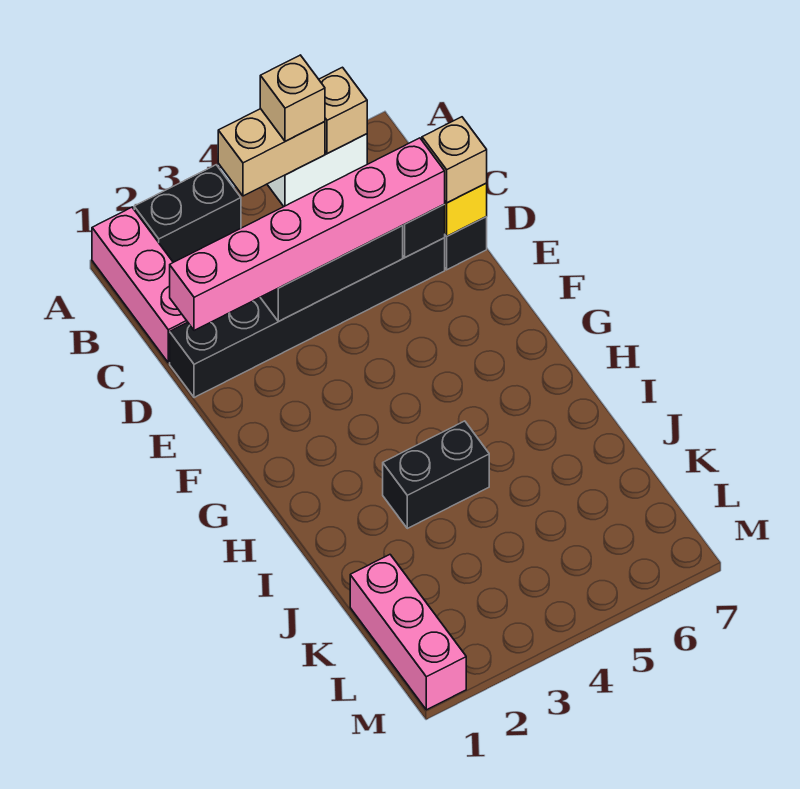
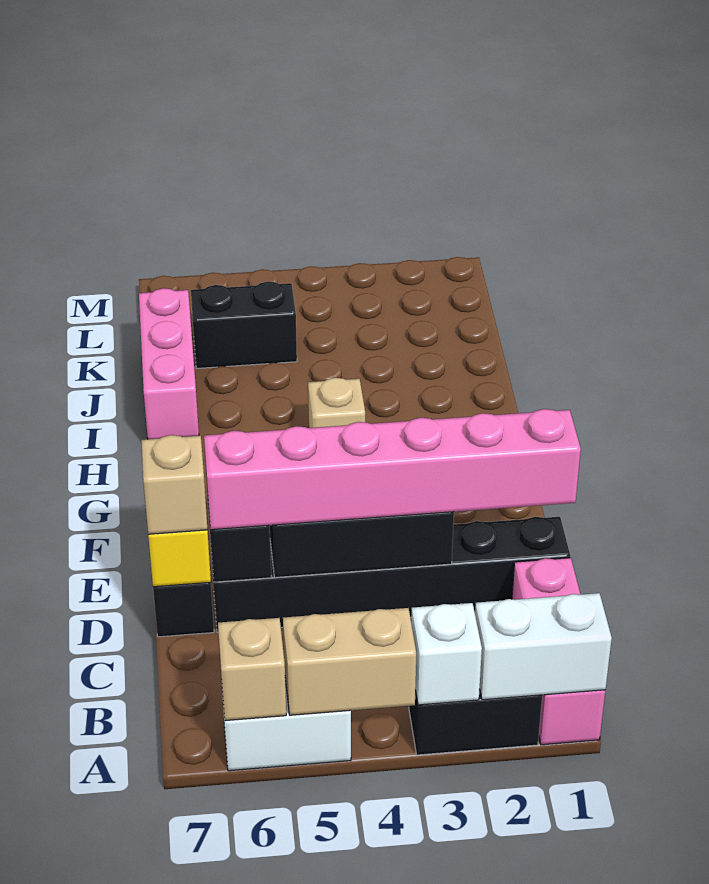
none -> white brick A1:A2 level 2
none -> white brick A3 level 2
tan brick A5 level 3 -> tan brick H4 level 1
black brick I3:I4 level 1 -> black brick K5:K6 level 1
pink brick K1:M1 level 1 -> pink brick I7:K7 level 1

